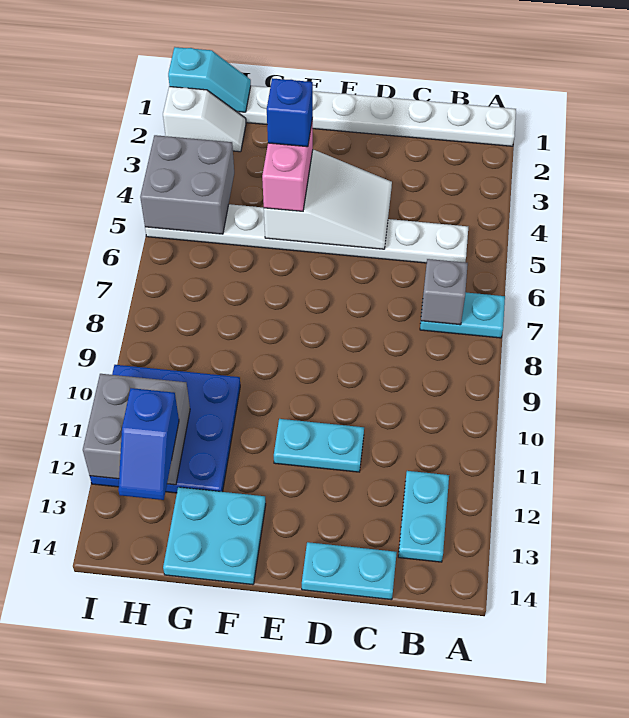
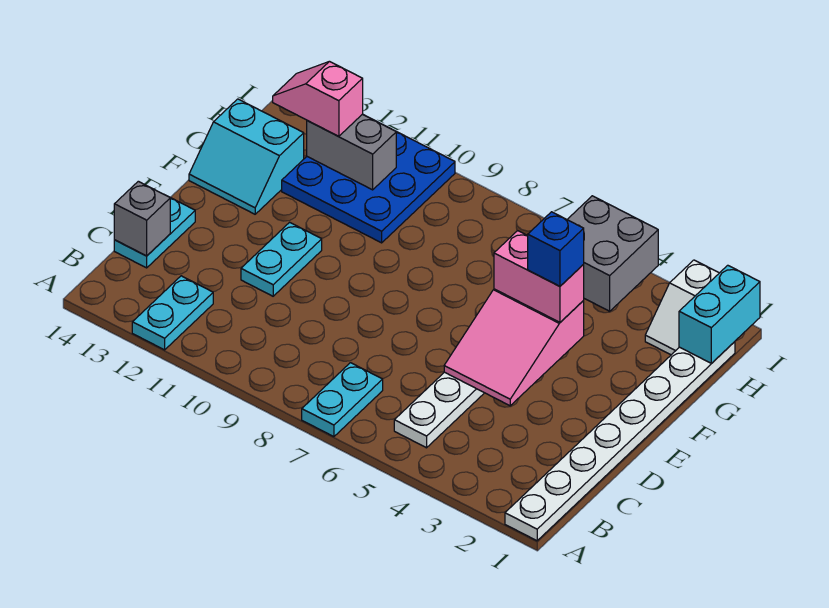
grey brick B7 level 2 -> grey brick C14 level 2
cyan plate B12:B13 level 1 -> cyan plate A12:B12 level 1
white slope D4:F5 level 2 top F -> pink slope D4:F5 level 2 top F
cyan plate F13:G14 level 1 -> cyan slope F13:G14 level 1 top G
cyan slope H1:I1 level 2 top I -> cyan brick H1:I1 level 2
grey brick H11:I12 level 2 -> grey brick H11:H12 level 2
blue slope H12:H13 level 3 top 12 -> pink slope H12:H13 level 3 top 12

